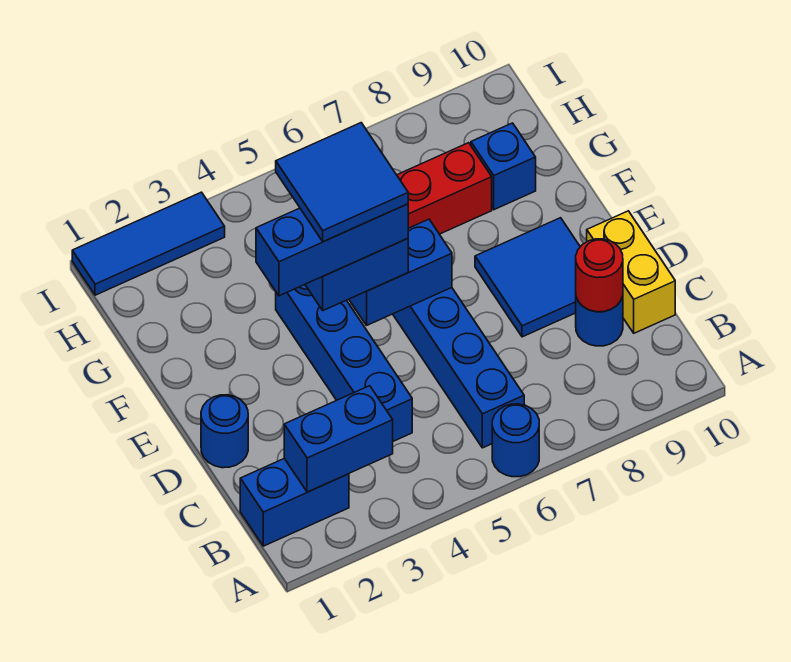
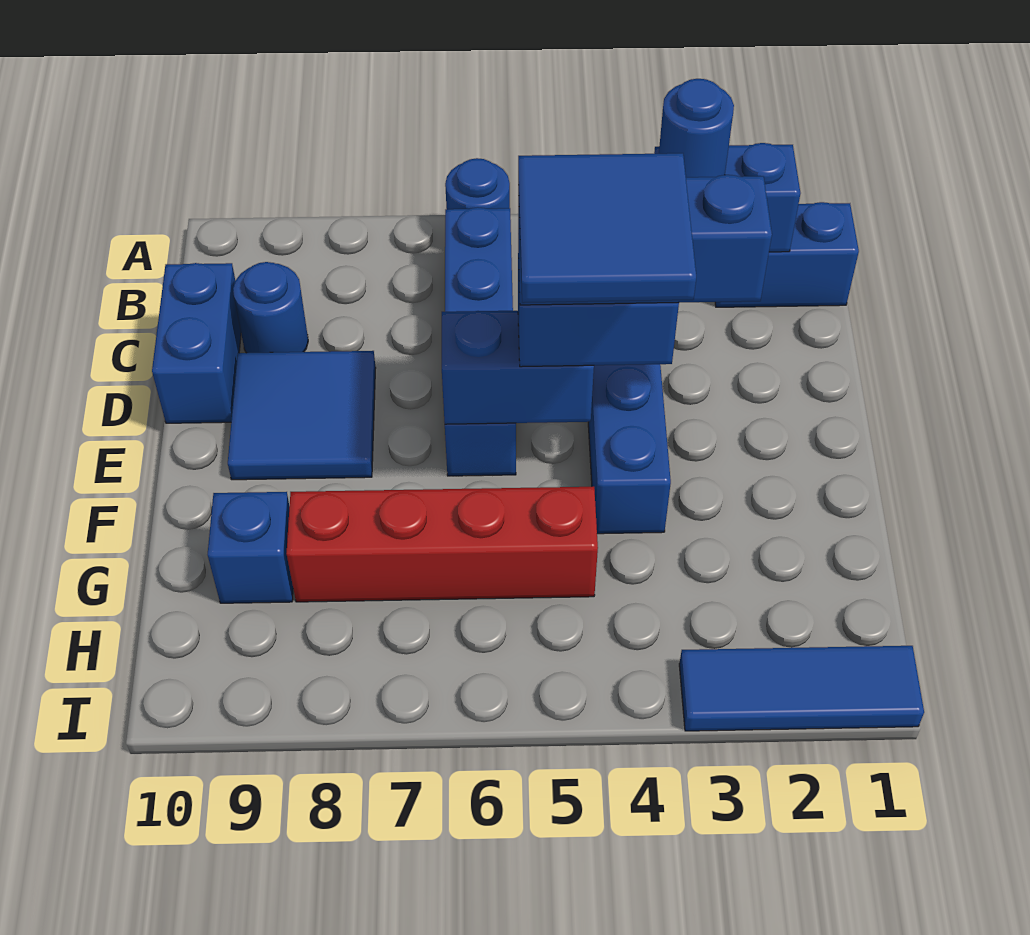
red round brick C9 level 2 -> none
yellow brick C10:D10 level 1 -> blue brick C10:D10 level 1
blue round brick D1 level 1 -> blue round brick B3 level 3

